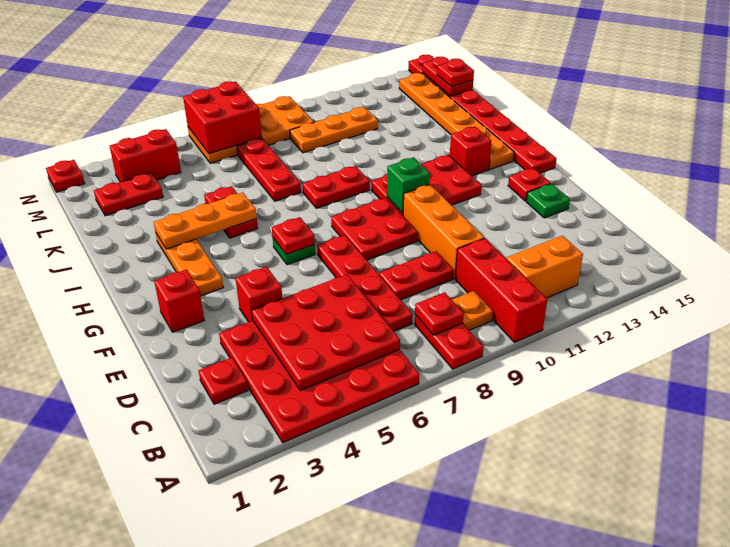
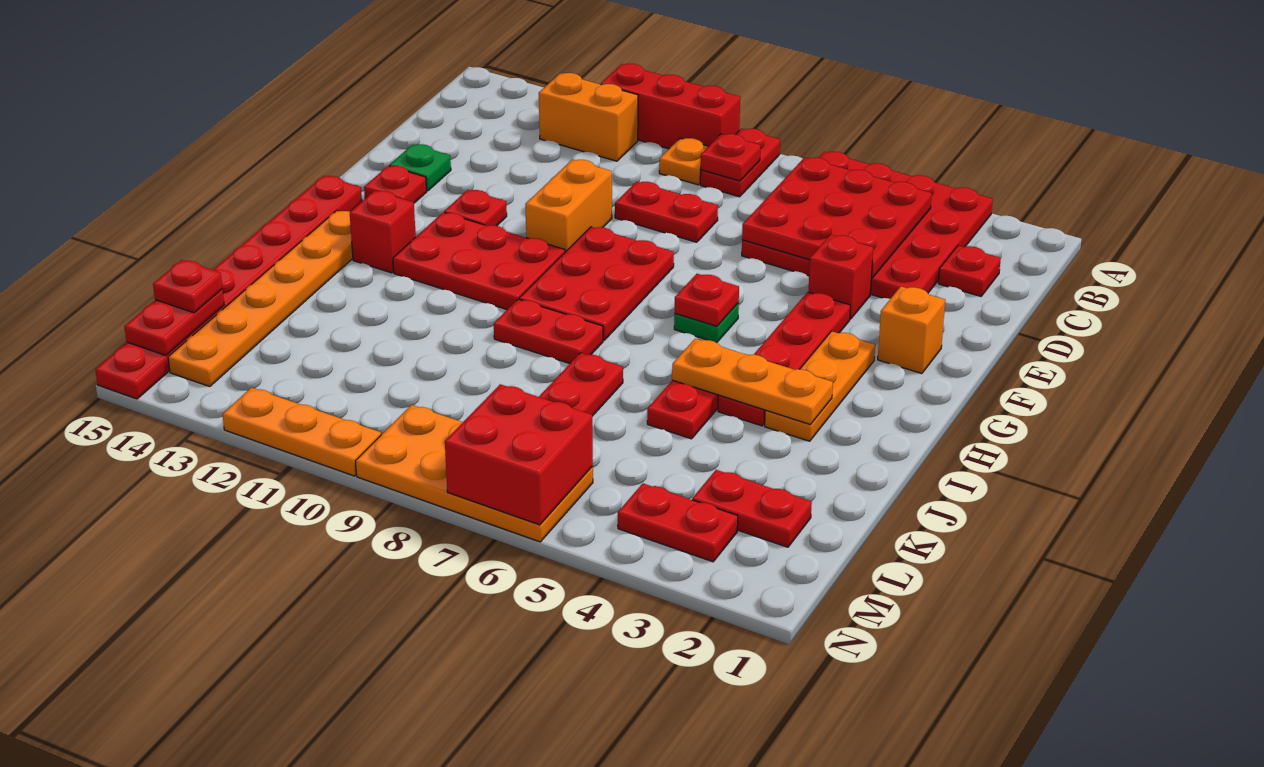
red brick A10:C10 level 1 -> red brick A9:A11 level 1
red plate C7:F7 level 1 -> red plate F4:I4 level 1
orange brick D10:F10 level 1 -> orange brick E10:F10 level 1
red brick F2 level 1 -> orange brick F2 level 1
red plate F8:G9 level 1 -> red plate F8:H9 level 1
green brick G10 level 2 -> none
orange plate L9:L11 level 1 -> orange plate N10:N12 level 1
red brick M3:M4 level 1 -> red plate M3:M4 level 1
red plate N1 level 1 -> red plate F12 level 1

